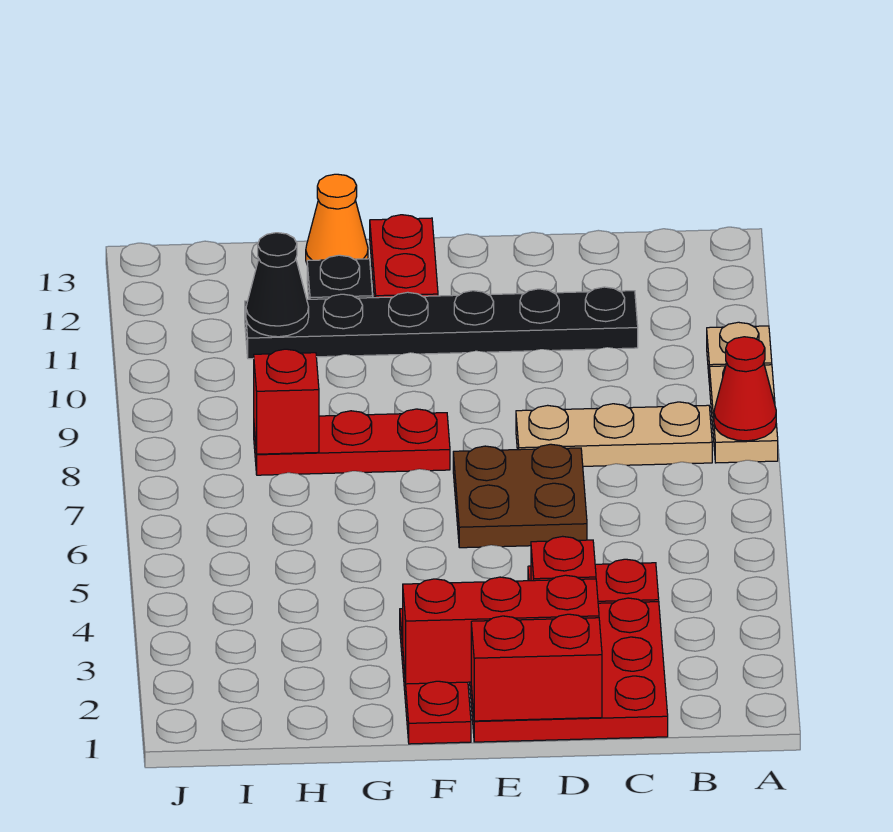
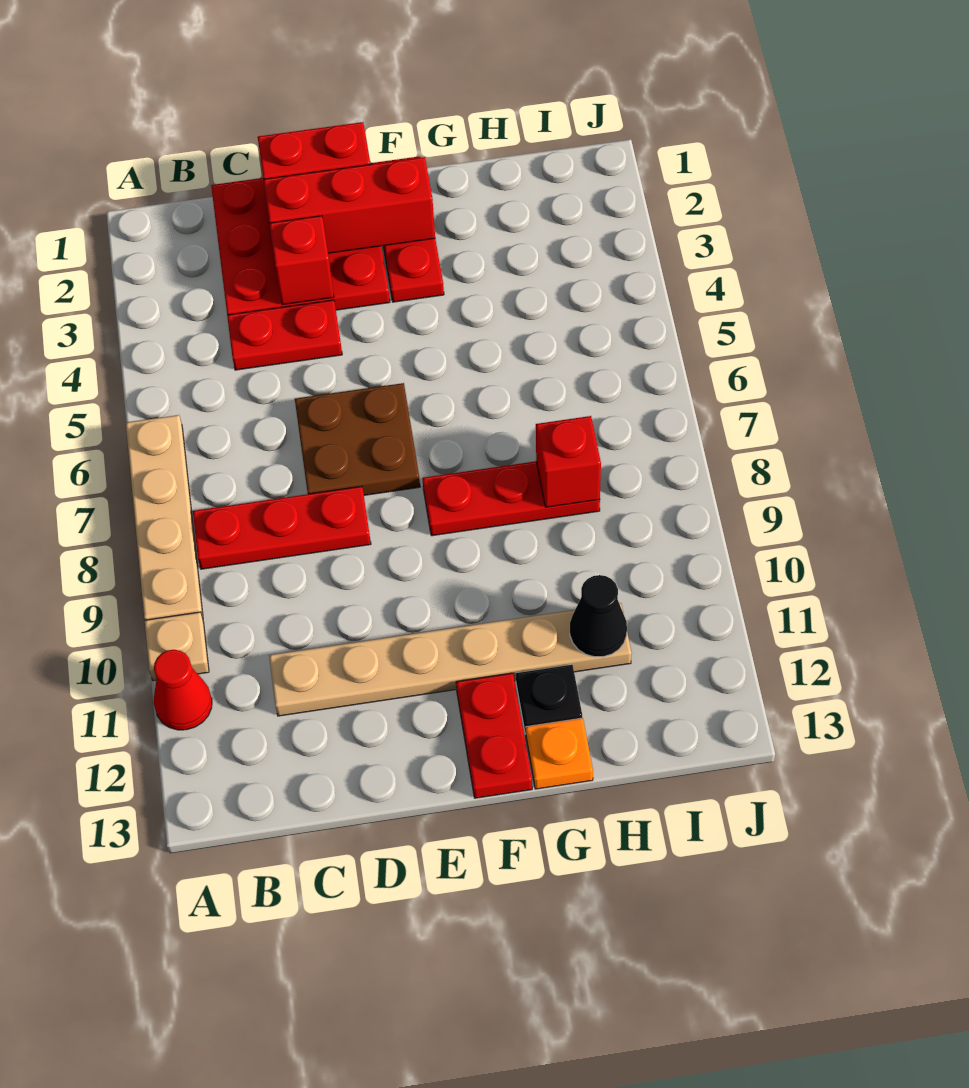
tan plate A8:A9 level 1 -> tan plate A6:A9 level 1
red cone A8 level 2 -> red cone A11 level 1
tan plate B8:D8 level 1 -> red plate B8:D8 level 1
black plate C11:H11 level 1 -> tan plate C11:H11 level 1
orange cone G13 level 1 -> orange plate G13 level 1

